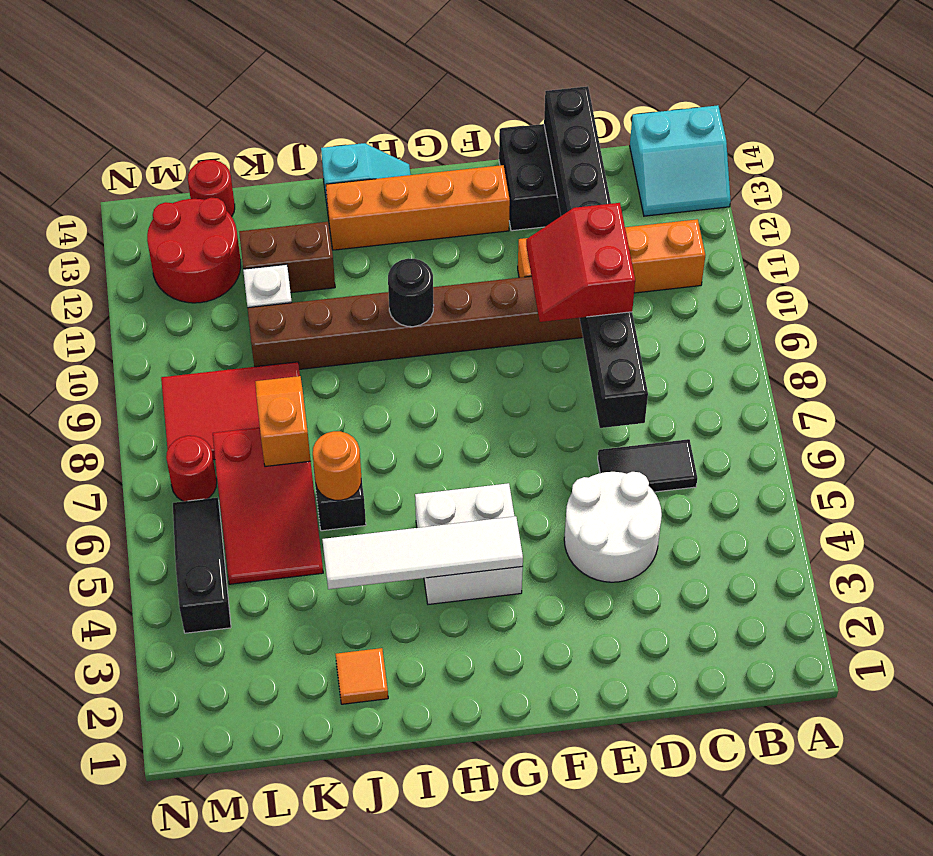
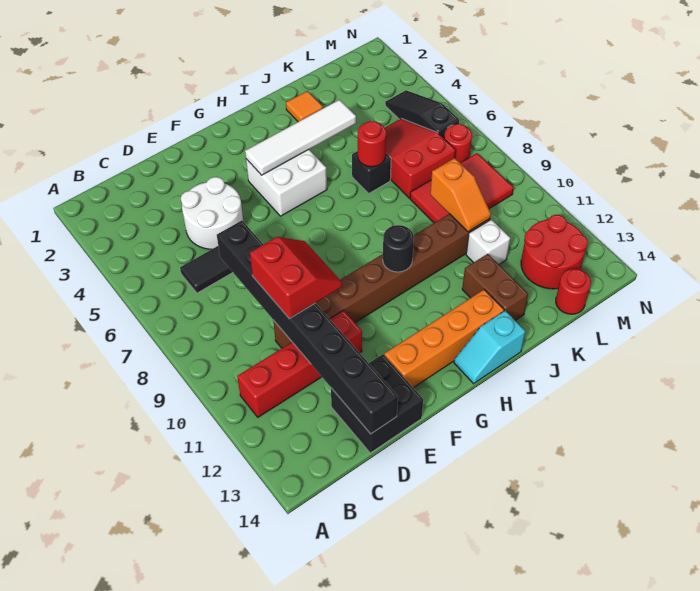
cyan slope A13:B14 level 1 top 14 -> none
orange brick B11:E11 level 1 -> red brick B11:E11 level 1
orange round brick J6 level 2 -> red round brick J6 level 2
brown brick J12:K12 level 1 -> brown brick J12:J13 level 1
orange slope K7:K8 level 2 top 7 -> orange slope K9:K10 level 2 top 9
black slope M4:M6 level 1 top 4 -> black slope M4:M6 level 1 top 6

